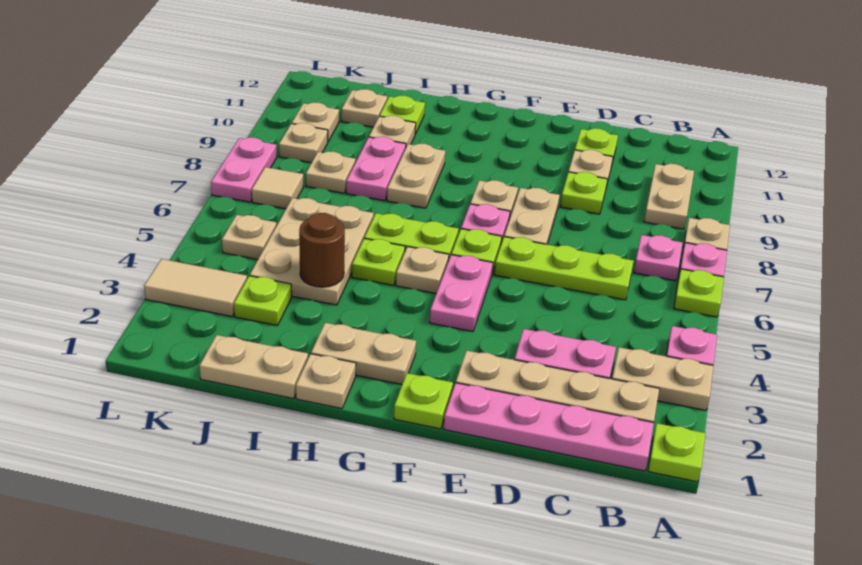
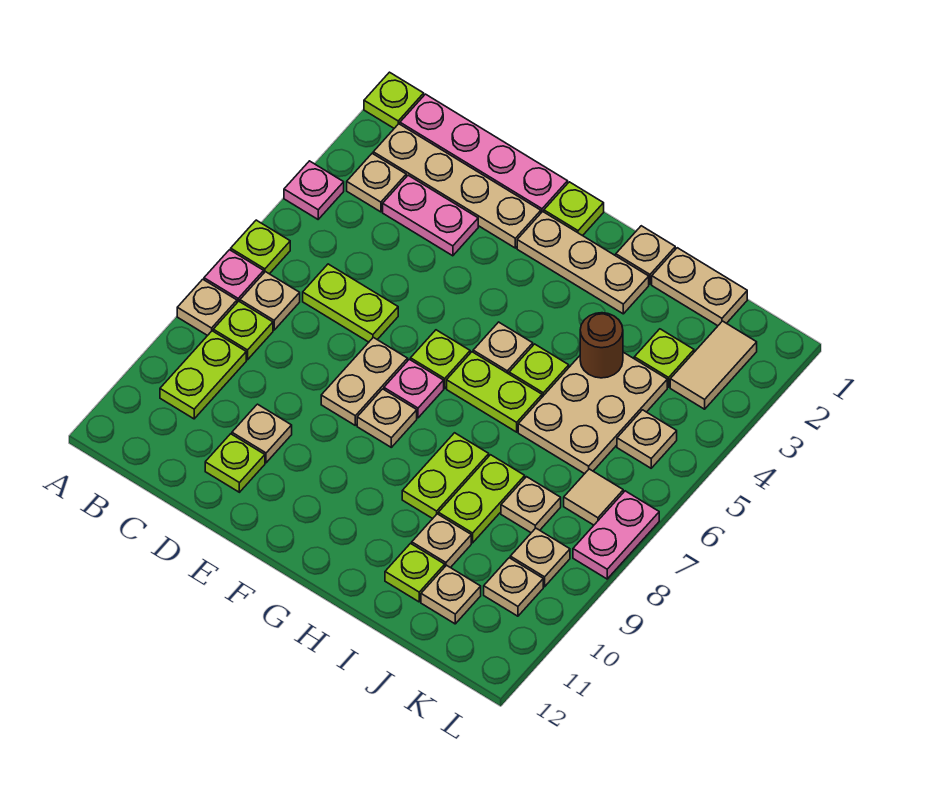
tan plate A3:B3 level 1 -> tan plate B3 level 1
pink plate B7 level 1 -> tan plate B7 level 1
tan plate B9:B10 level 1 -> lime plate B9:B10 level 1
lime plate C6:E6 level 1 -> lime plate C6:D6 level 1
lime plate D9 level 1 -> lime plate B8 level 1
pink plate F4:F5 level 1 -> none
tan plate G2:H2 level 1 -> tan plate F2:H2 level 1
tan plate H8:H9 level 1 -> lime plate H8:H9 level 1
pink plate I8:I9 level 1 -> lime plate I8:I9 level 1
tan tile K3:L3 level 1 -> tan tile K2:K3 level 1

